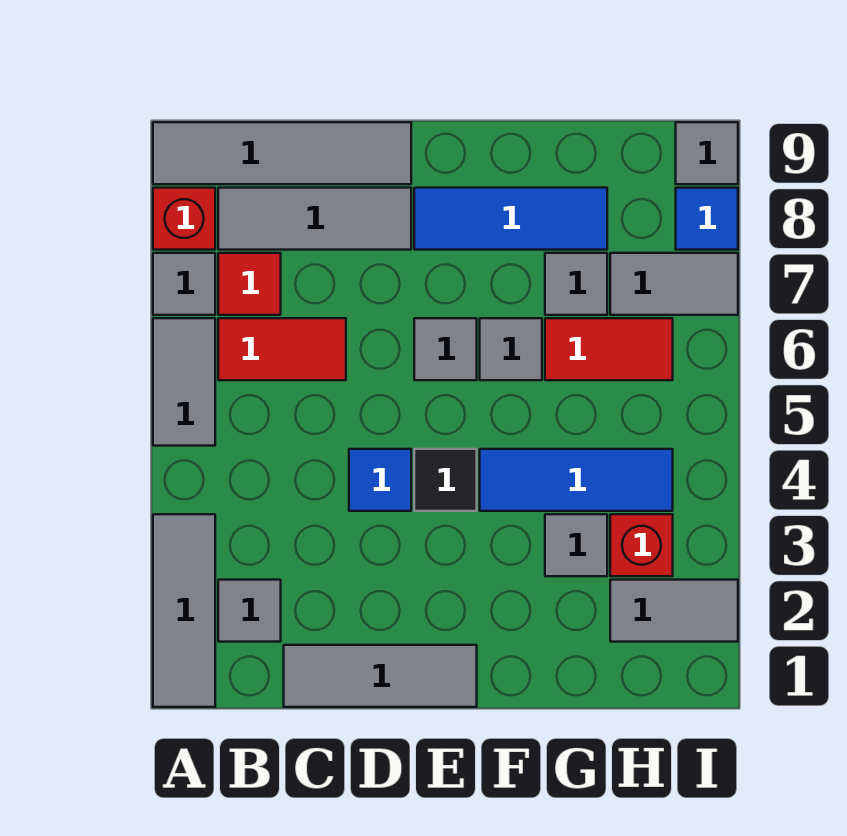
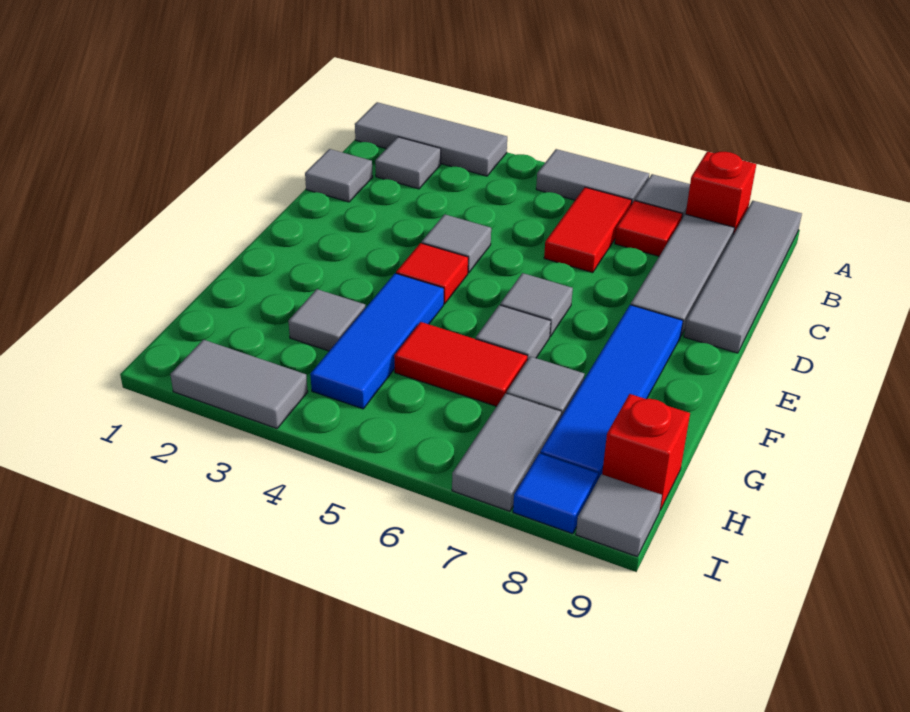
grey tile C1:E1 level 1 -> grey tile C1 level 1
blue tile D4 level 1 -> grey tile D4 level 1
black tile E4 level 1 -> red tile E4 level 1
blue tile E8:G8 level 1 -> blue tile E8:H8 level 1
red tile G6:H6 level 1 -> red tile G5:G6 level 1
grey tile H2:I2 level 1 -> grey tile I2:I3 level 1
red brick H3 level 1 -> red brick H9 level 1

